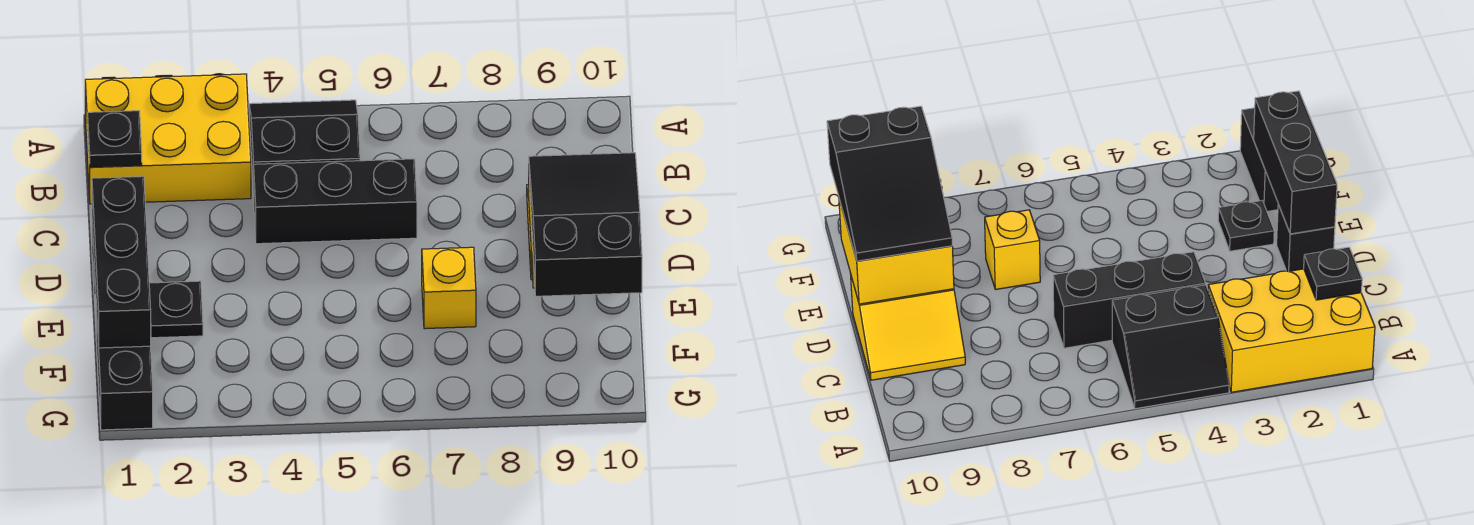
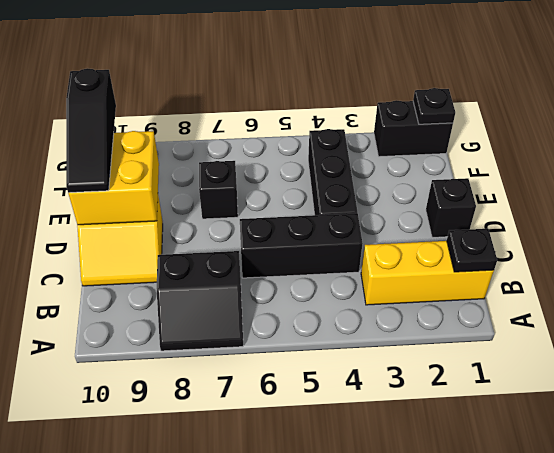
yellow brick A1:B3 level 1 -> yellow brick B1:B3 level 1
black slope A4:B5 level 1 top B -> black slope A7:B8 level 1 top B
black brick D1:F1 level 2 -> black brick D4:F4 level 1
black slope D9:F10 level 3 top F -> black slope D10:F10 level 3 top F
black plate E2 level 1 -> black plate G1 level 2
yellow brick E7 level 1 -> black brick E7 level 1
black brick F1:G1 level 1 -> black brick G1:G2 level 1

